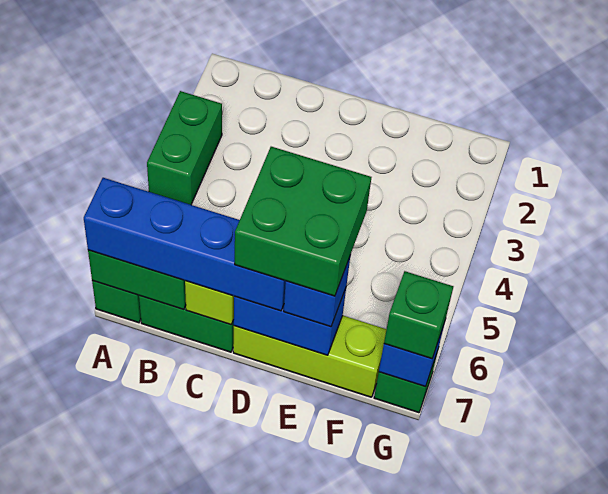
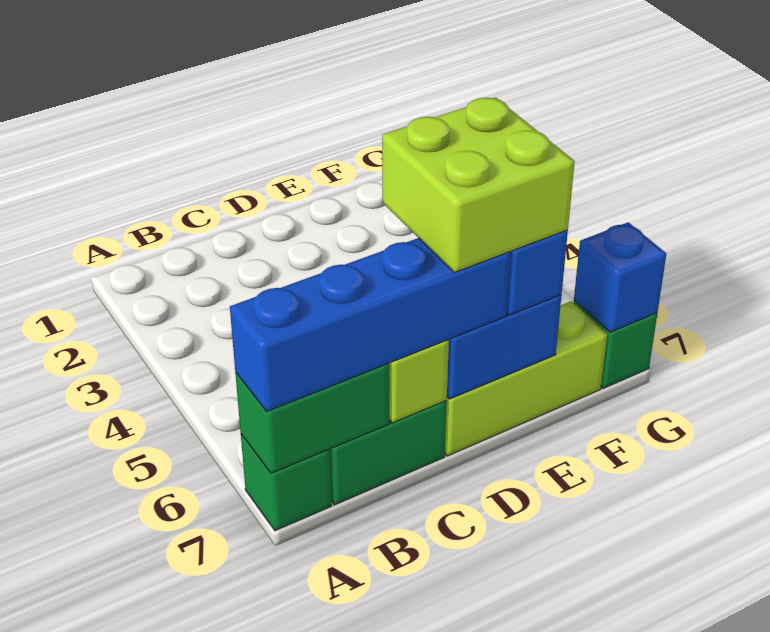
green brick A3:A4 level 1 -> none
green brick D6:E7 level 4 -> lime brick D6:E7 level 4
green brick G7 level 3 -> none

